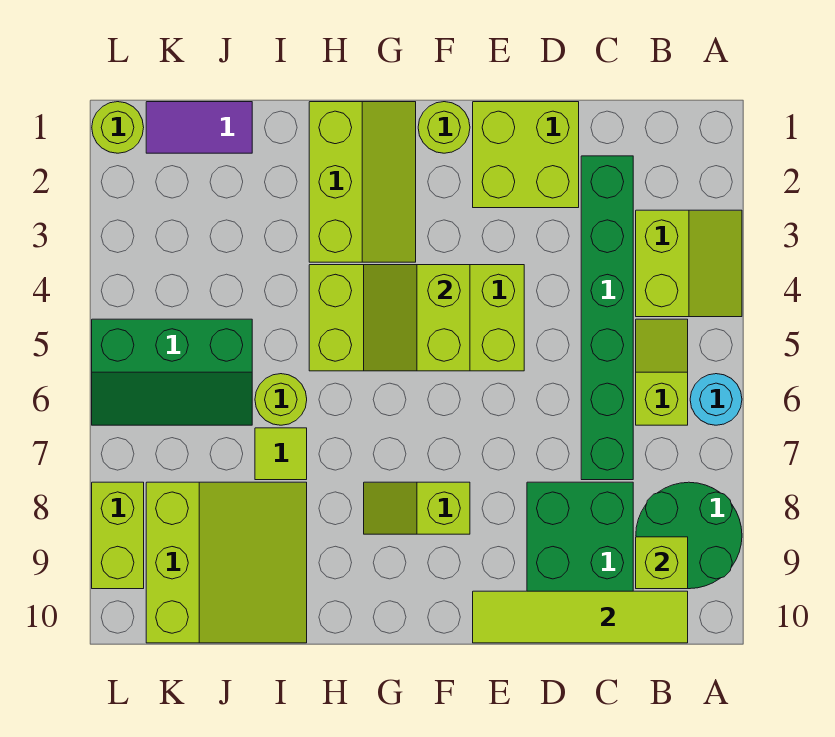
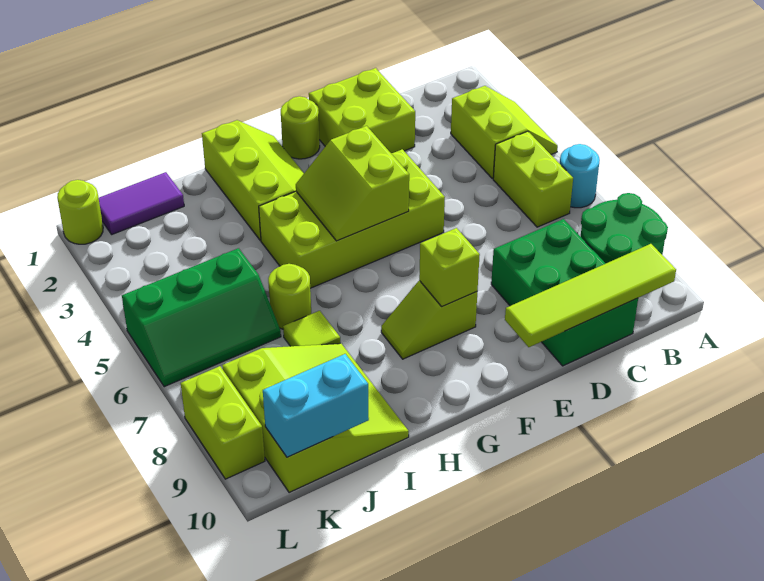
lime slope B5:B6 level 1 top 6 -> lime brick B5:B6 level 1
lime brick B9 level 2 -> lime brick F8 level 2
green brick C2:C7 level 1 -> none
none -> cyan brick J10:K10 level 2

